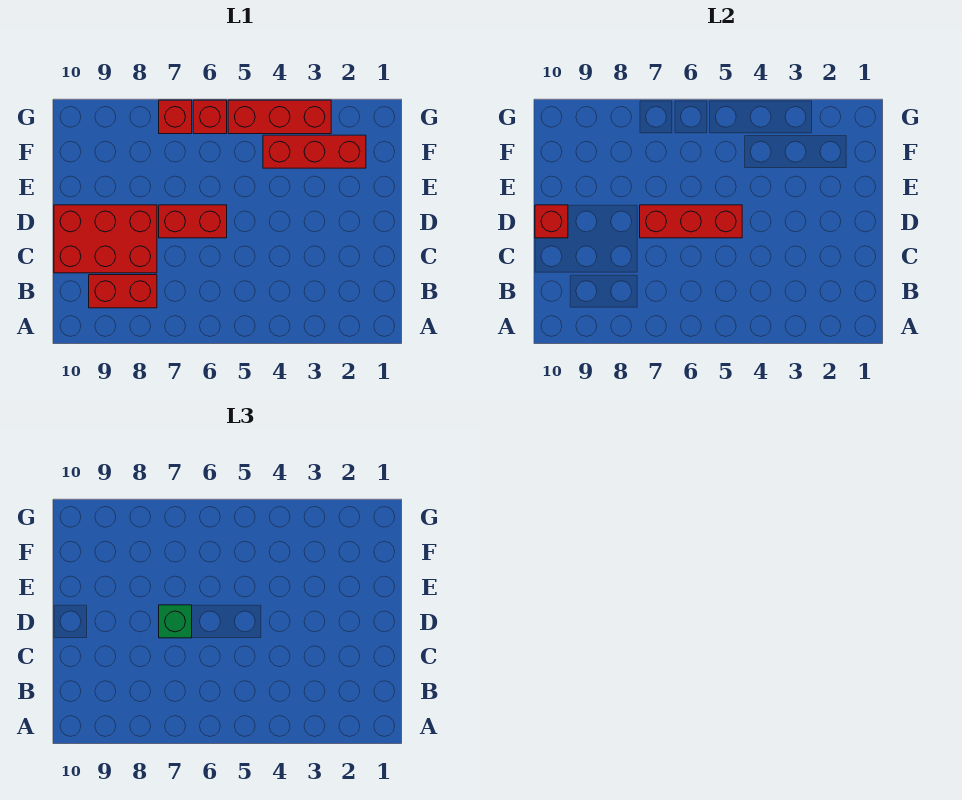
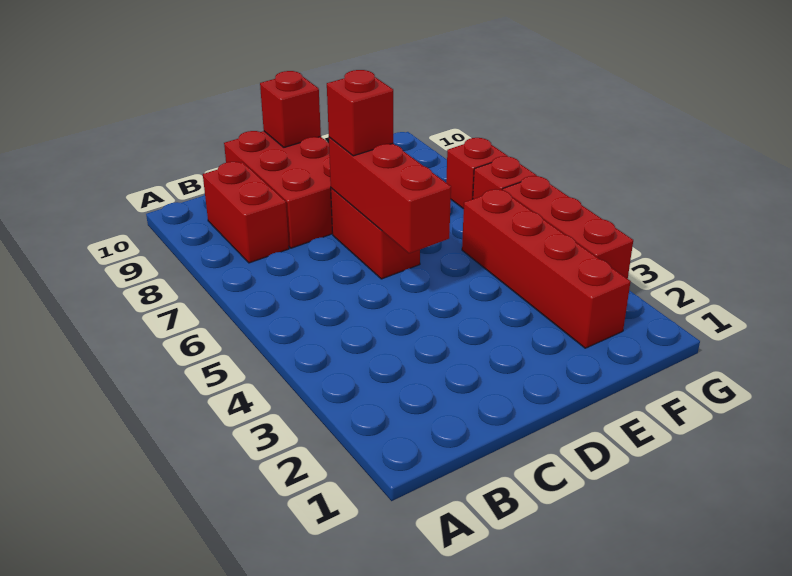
green brick D7 level 3 -> red brick D7 level 3
red brick F2:F4 level 1 -> red brick F2:F5 level 1

